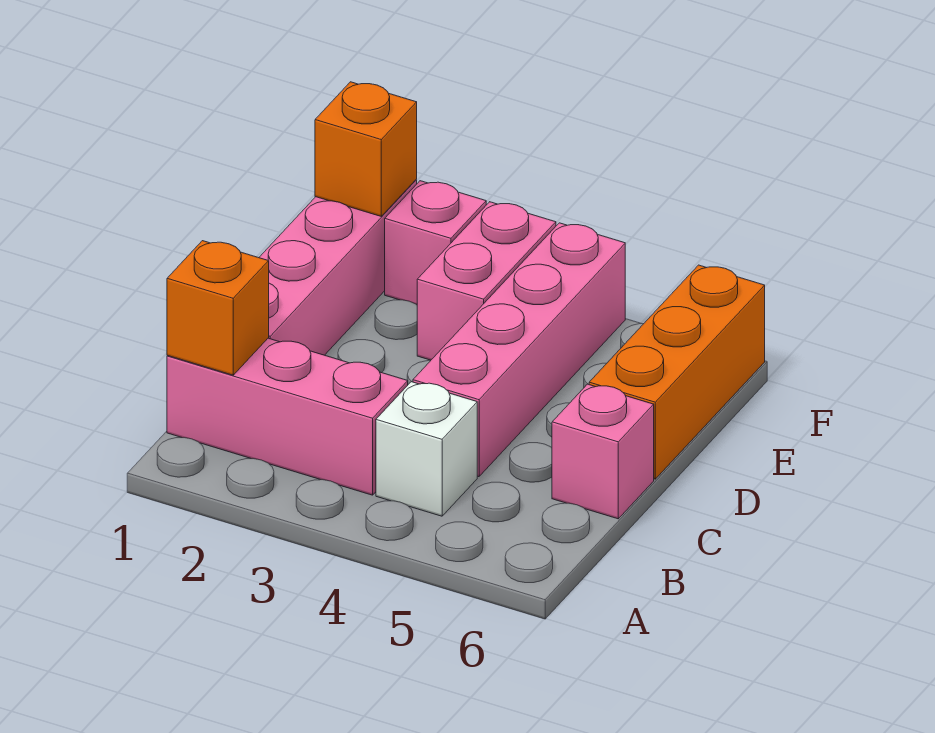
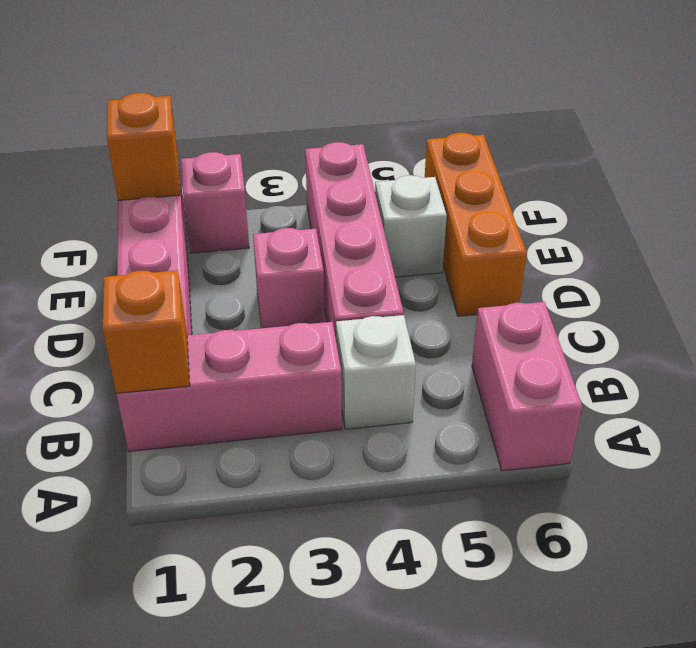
pink brick C6 level 1 -> pink brick D3 level 1
pink brick E3:F3 level 1 -> pink brick A6:B6 level 1
none -> white brick E5 level 1

